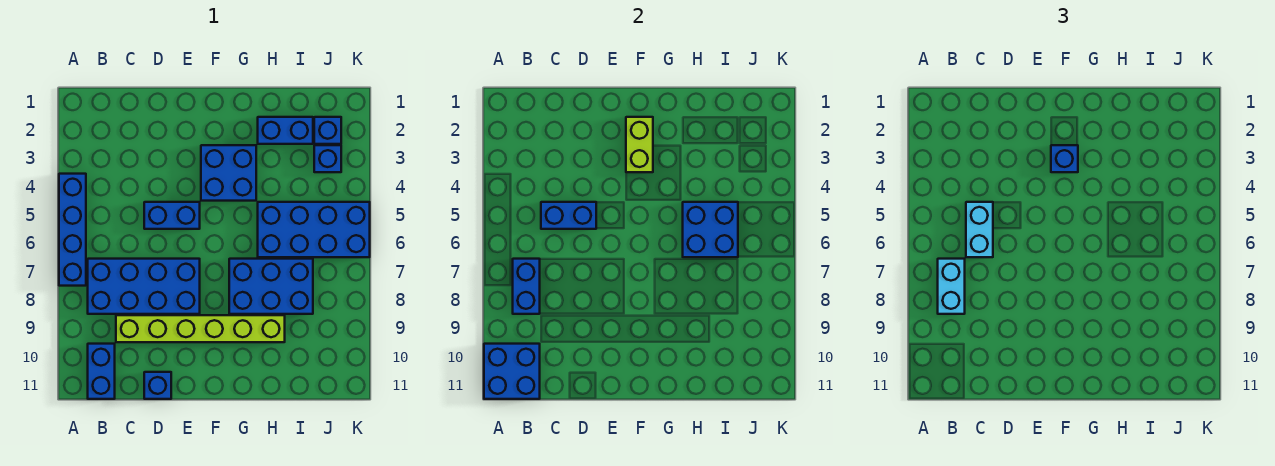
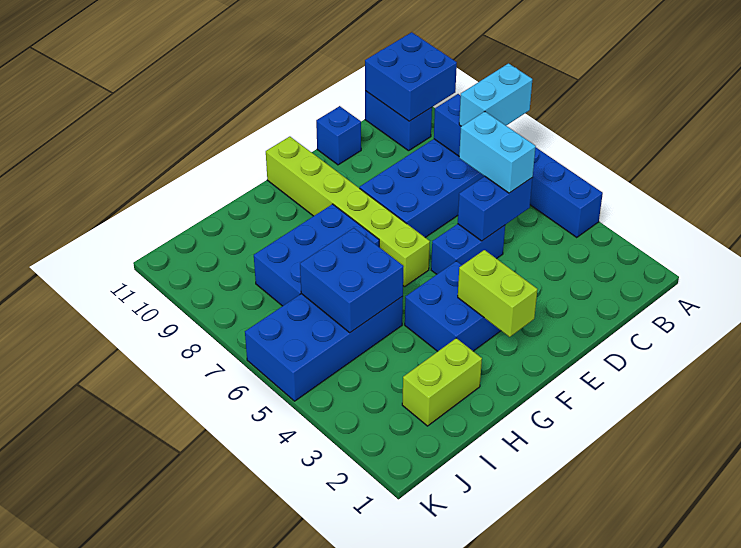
cyan brick B7:B8 level 3 -> cyan brick A7:B7 level 3
lime brick C9:H9 level 1 -> lime brick F6:F11 level 1
blue brick F3 level 3 -> none
blue brick H2:I2 level 1 -> lime brick H2:I2 level 1
blue brick J2 level 1 -> none
blue brick J3 level 1 -> none

